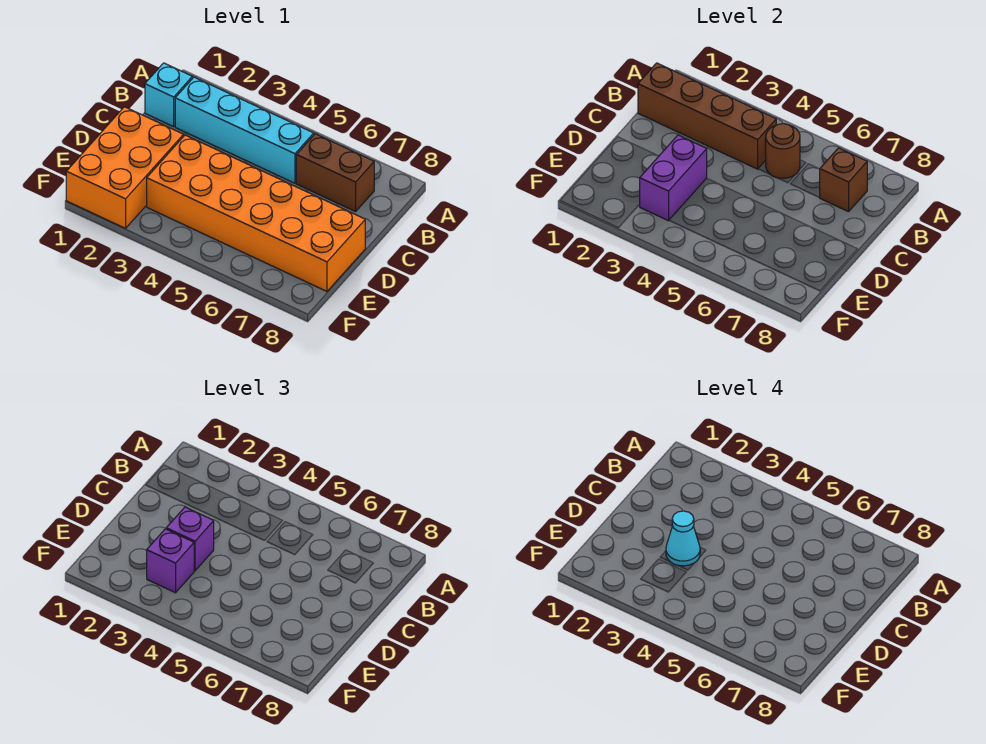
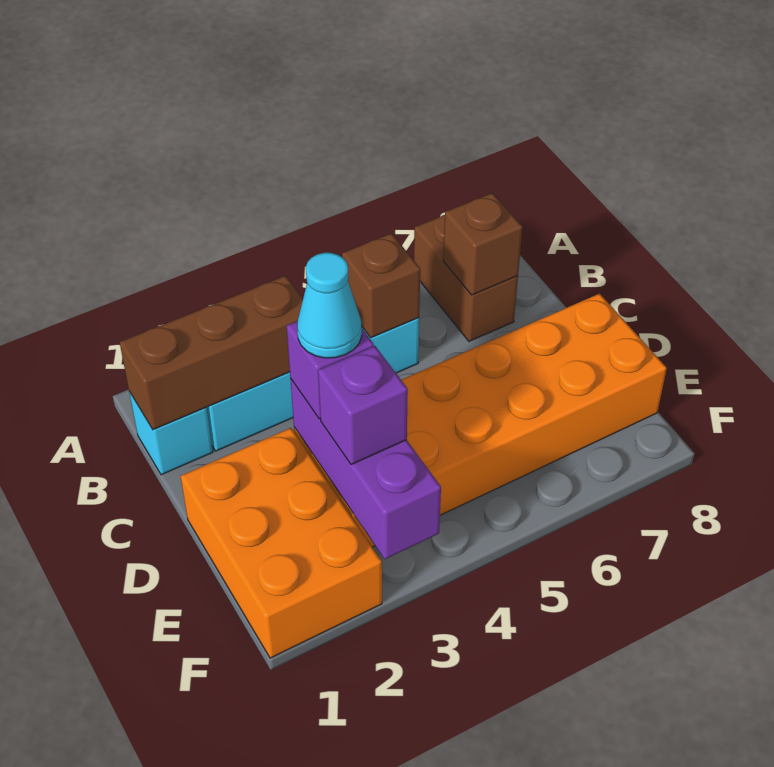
brown brick B1:B4 level 2 -> brown brick B1:B3 level 2
brown round brick B5 level 2 -> brown brick B5 level 2
brown brick B6:B7 level 1 -> brown brick A7:B7 level 1
purple brick D3:E3 level 2 -> purple brick D3:F3 level 2

